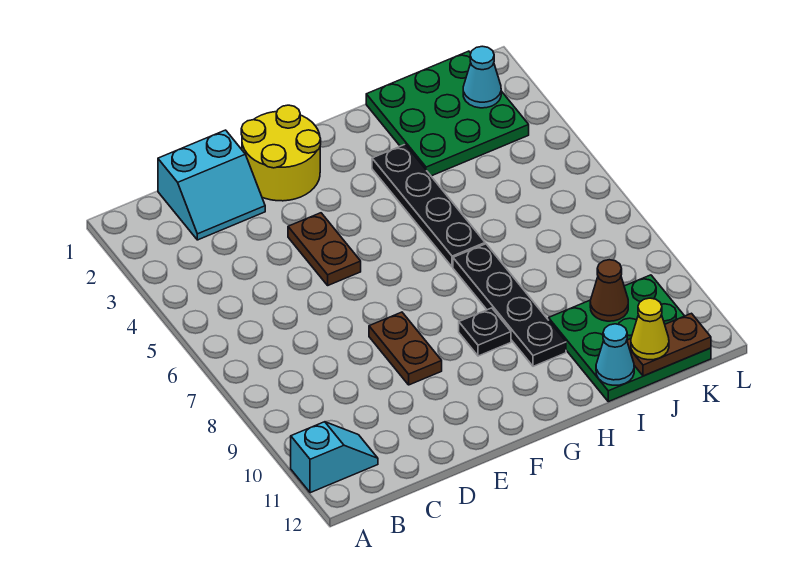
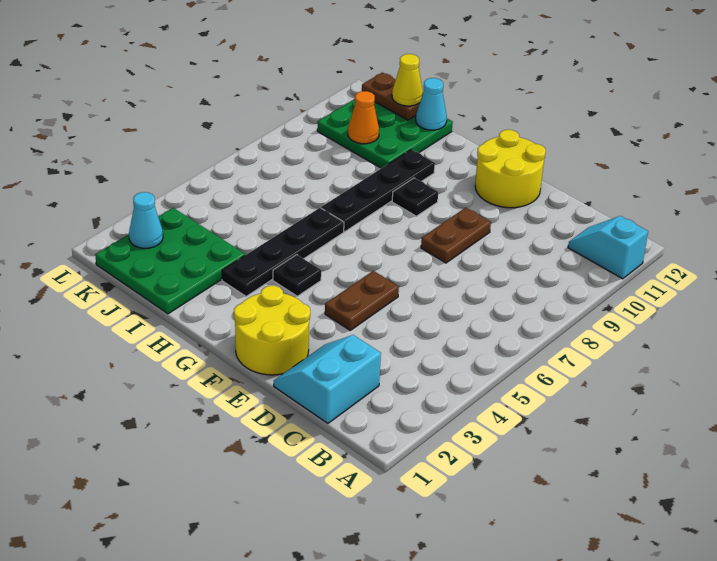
cyan slope C1:D2 level 1 top 1 -> cyan slope C1:D2 level 1 top C
none -> yellow round brick E11:F12 level 1
none -> black plate G4 level 1
brown cone J10 level 2 -> orange cone J10 level 2

